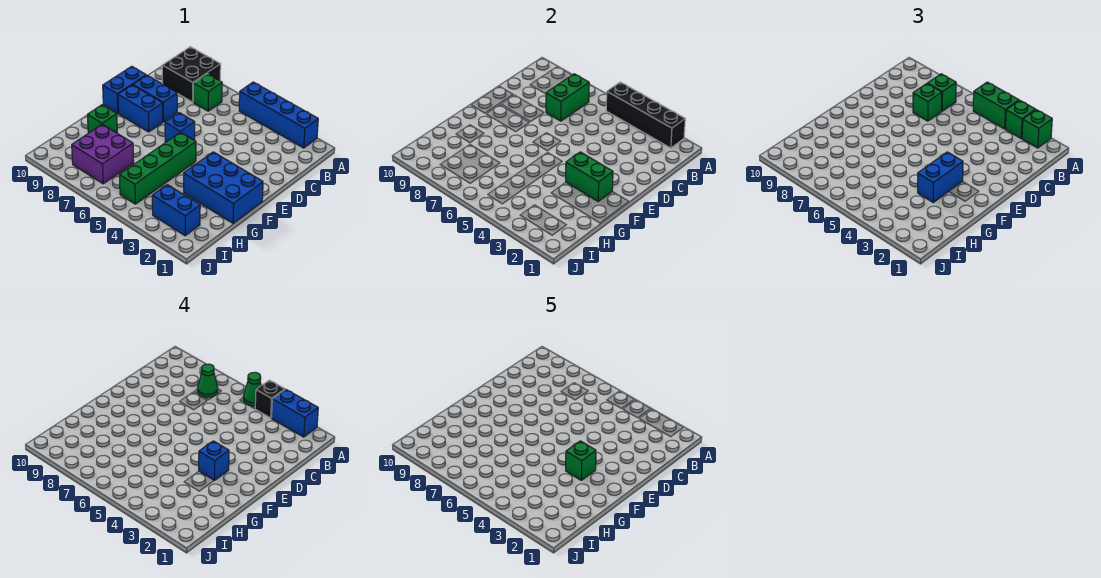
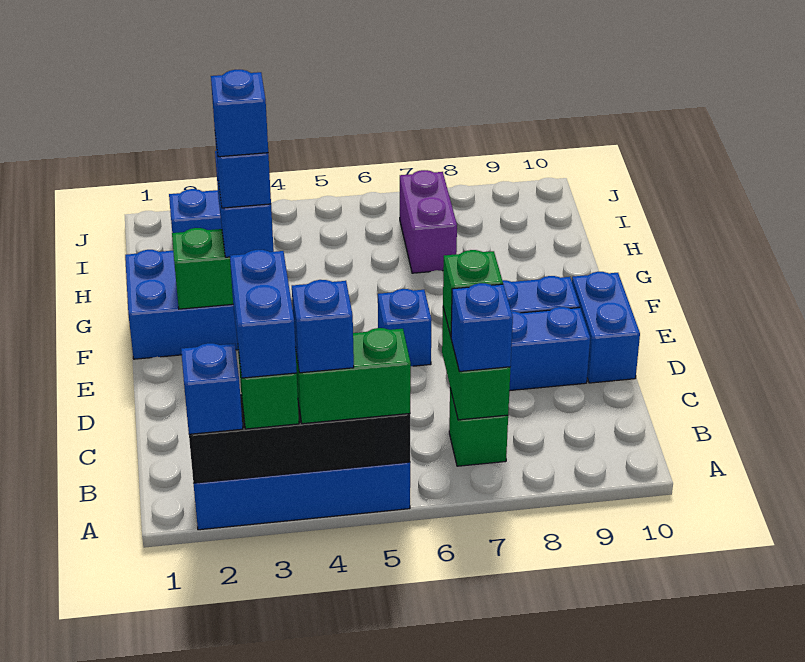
green brick A2 level 3 -> blue brick A2 level 3
blue brick A2:A3 level 4 -> blue brick A3:B3 level 4
black brick A4 level 4 -> blue brick A4 level 4
green cone A5 level 4 -> none
black brick A8:B9 level 1 -> none
green brick B7 level 3 -> blue brick B7 level 3
green cone B7 level 4 -> none
green brick F3 level 5 -> blue brick F3 level 5
green brick F5:I5 level 1 -> none
green brick G9 level 1 -> none
purple brick H7:I8 level 1 -> purple brick H7:I7 level 1

